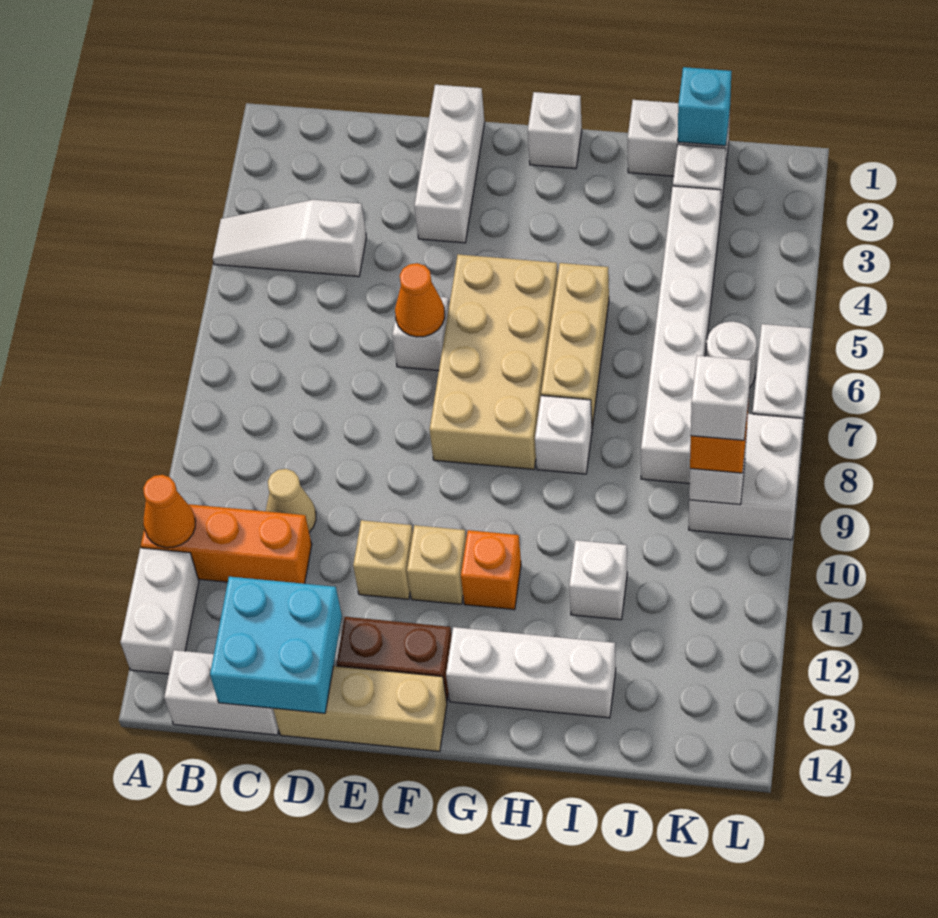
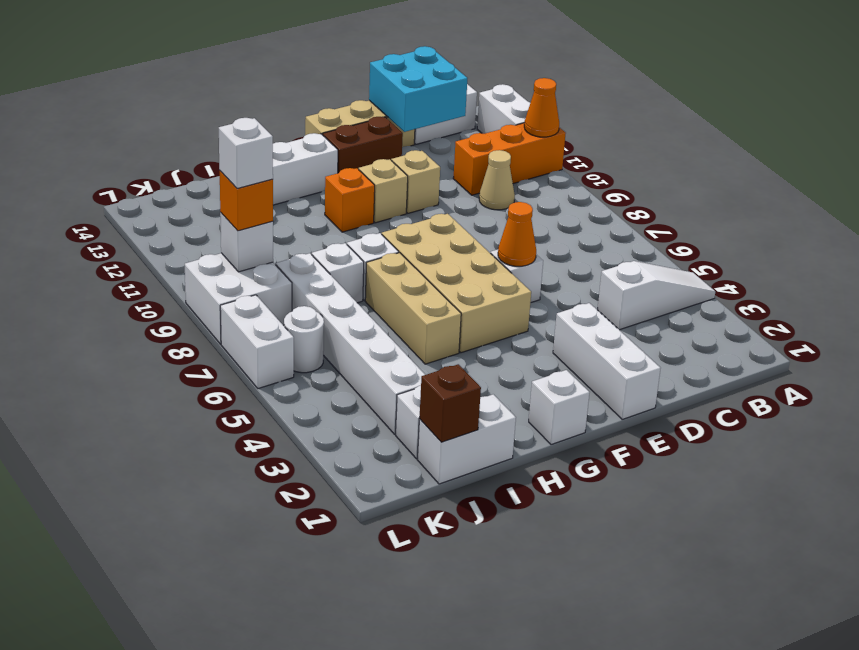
white brick I11 level 1 -> white brick I8 level 1
cyan brick J1 level 2 -> brown brick J1 level 2

